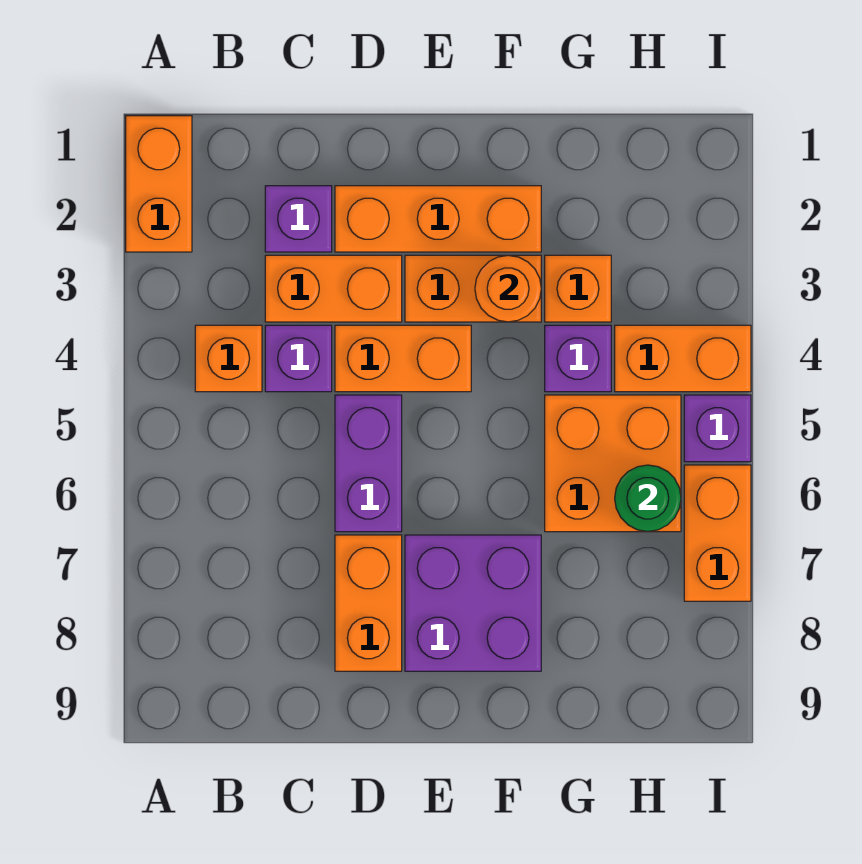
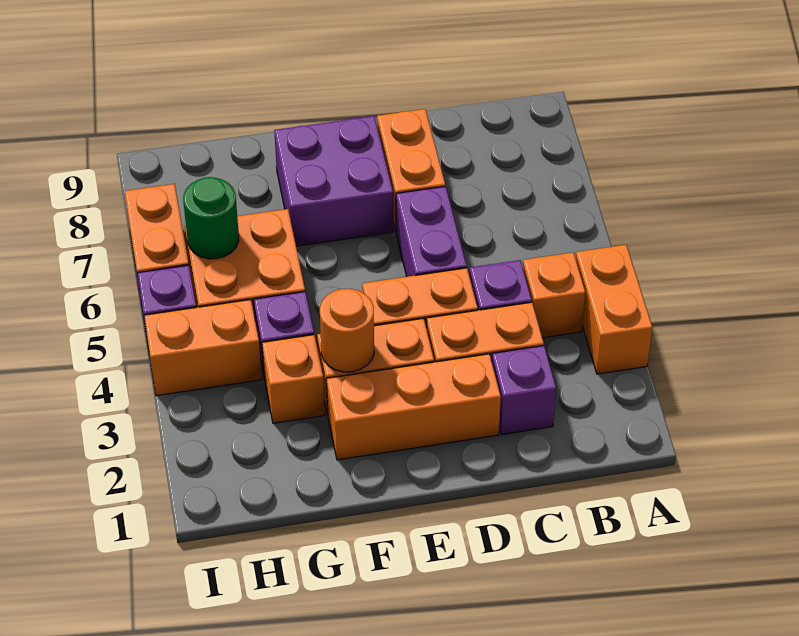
orange brick A1:A2 level 1 -> orange brick A3:A4 level 1

